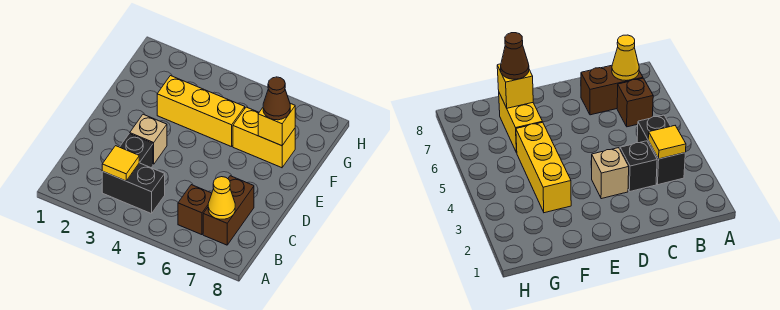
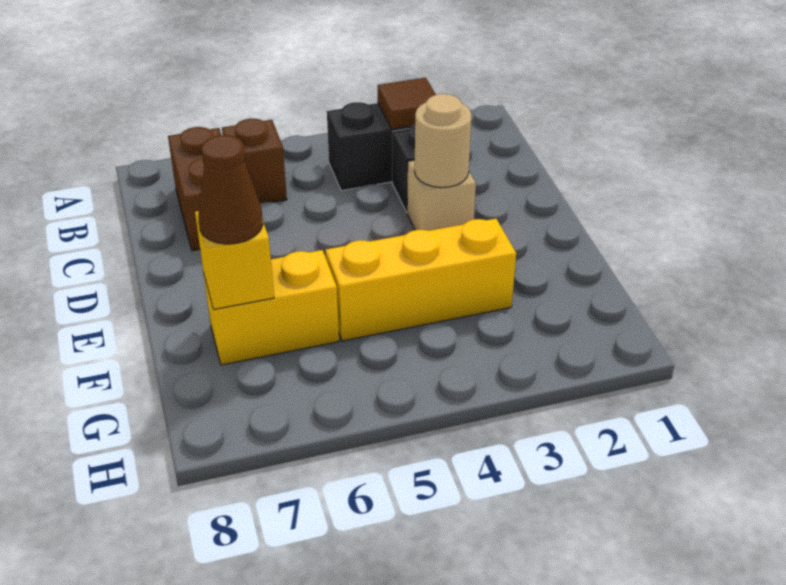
yellow tile B3 level 2 -> brown tile B3 level 2
yellow cone B7 level 2 -> none
none -> tan round brick D3 level 2

